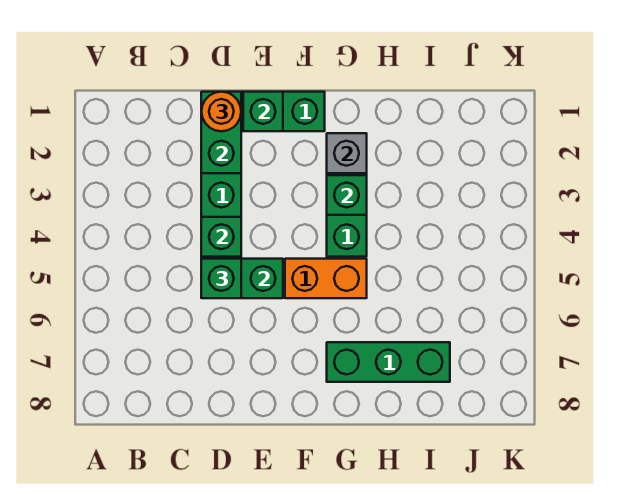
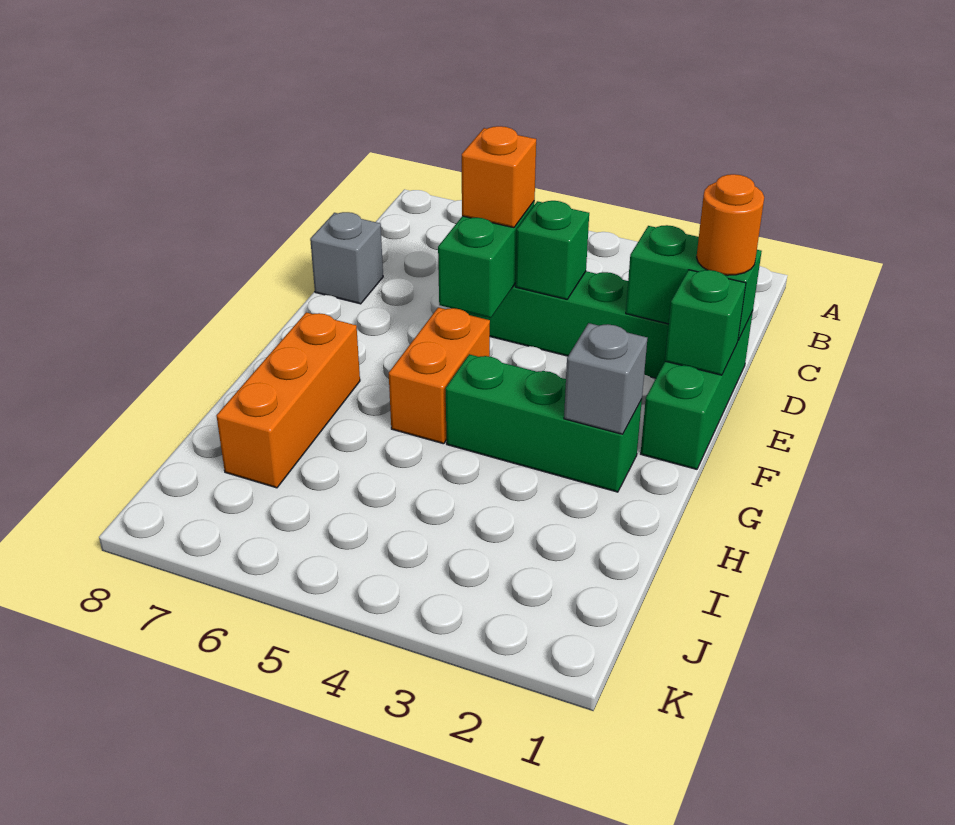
green brick D5 level 3 -> orange brick D5 level 3
none -> grey brick D8 level 1
green brick G3 level 2 -> none
green brick G7:I7 level 1 -> orange brick G7:I7 level 1

